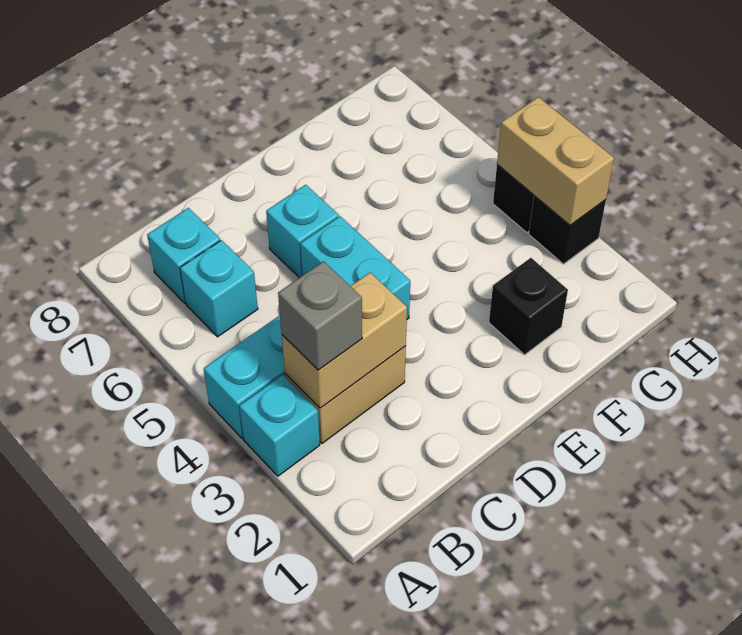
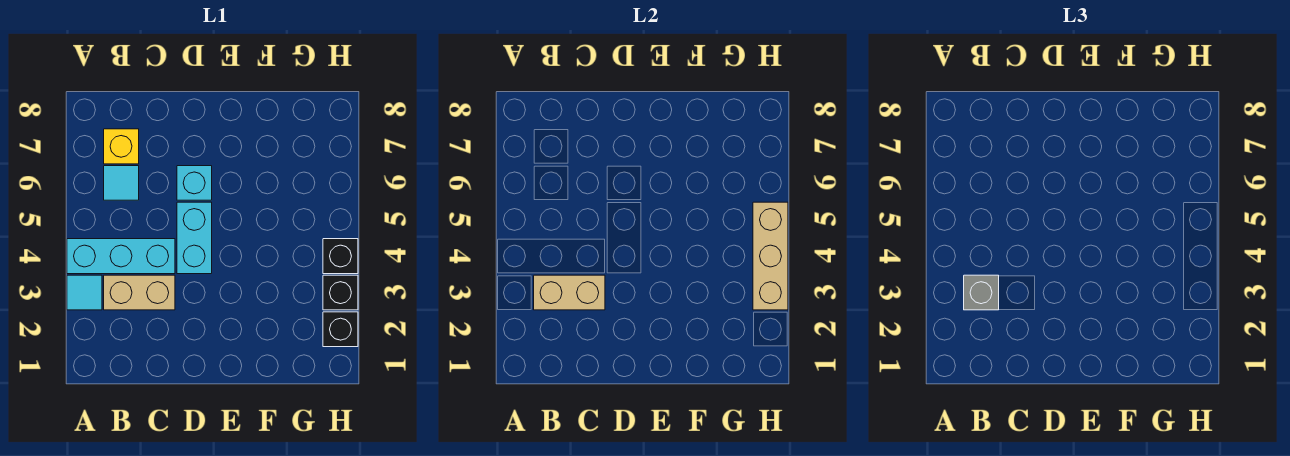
cyan brick A3 level 1 -> cyan tile A3 level 1
cyan brick B6 level 1 -> cyan tile B6 level 1
cyan brick B7 level 1 -> yellow brick B7 level 1
black brick F2 level 1 -> black brick H2 level 1
tan brick H3:H4 level 2 -> tan brick H3:H5 level 2

